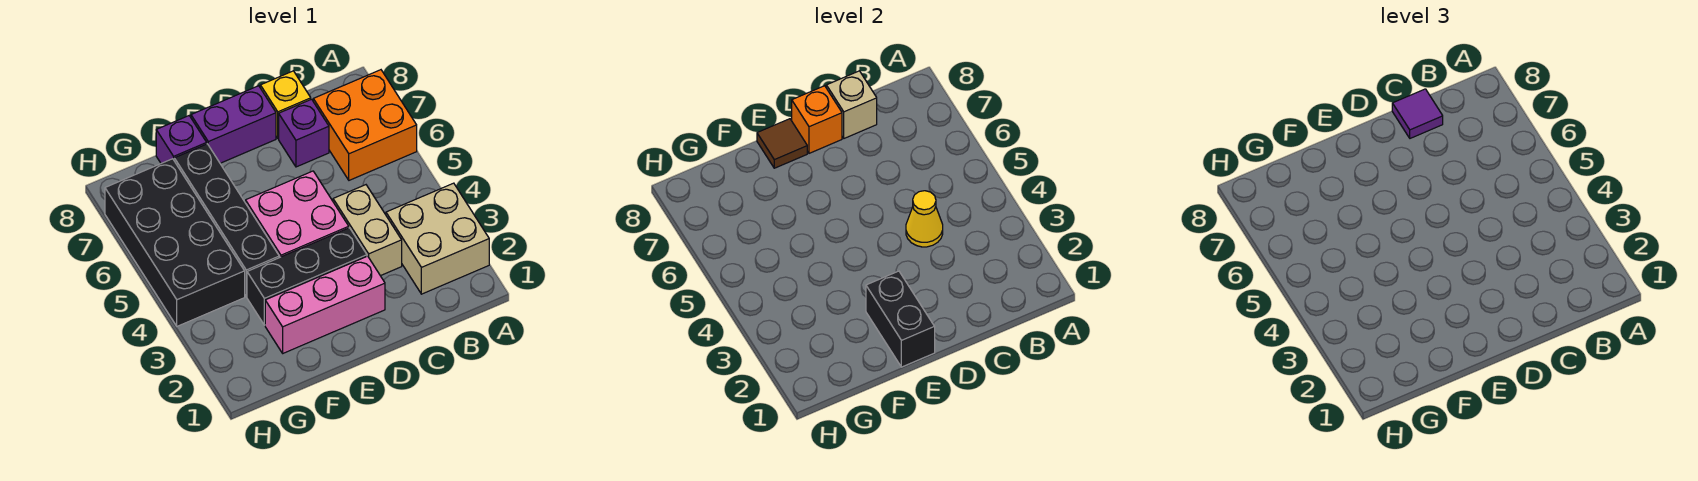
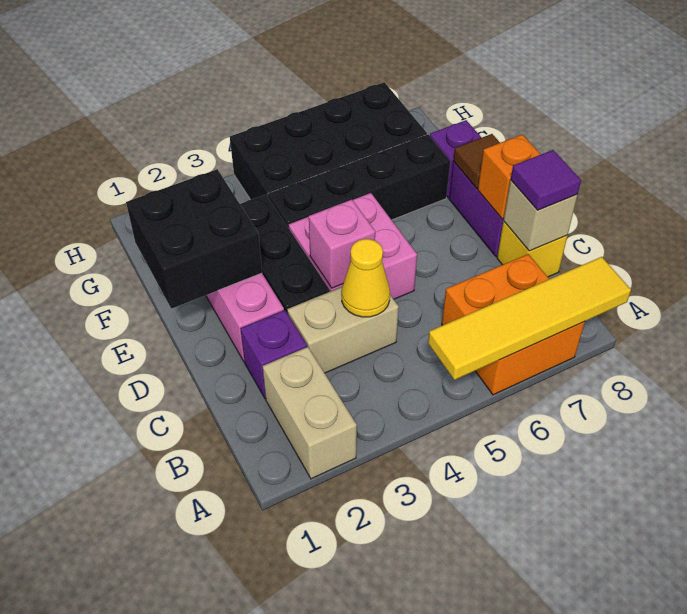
tan brick A2:B3 level 1 -> tan brick A2:B2 level 1
none -> yellow tile A5:A8 level 2
purple brick C7 level 1 -> purple brick C2 level 1
none -> pink brick D4 level 2
black brick E1:E2 level 2 -> black brick E1:F2 level 2

